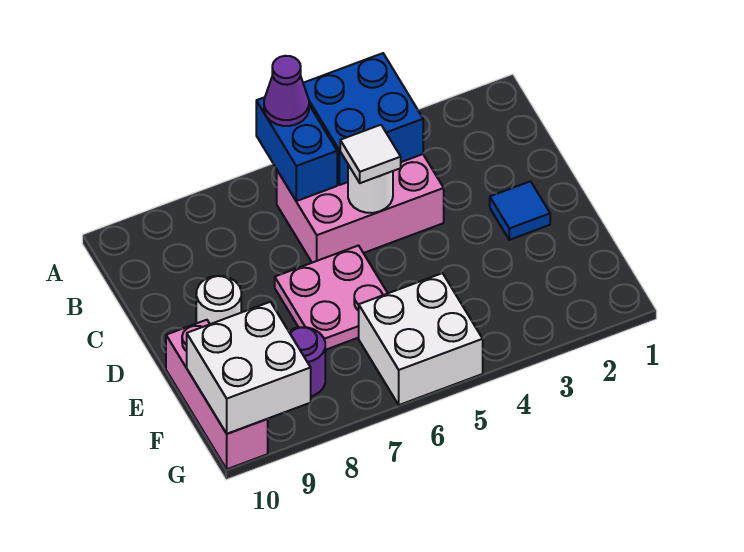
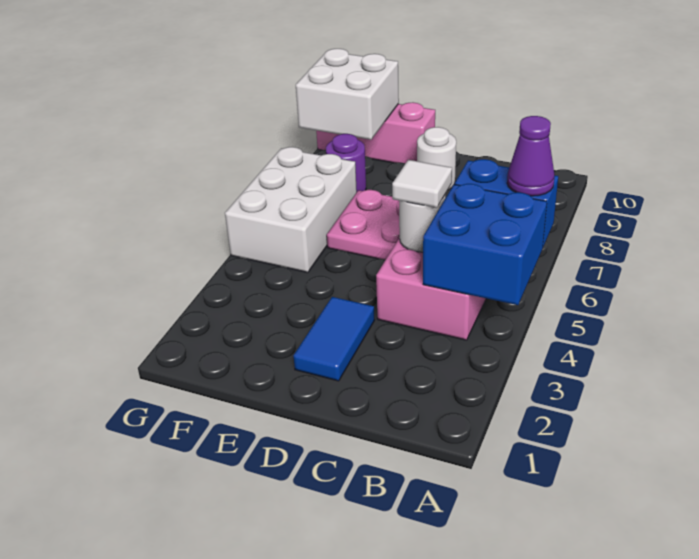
blue tile D2 level 1 -> blue tile D2:D3 level 1
white brick F5:G6 level 1 -> white brick F5:G7 level 1

